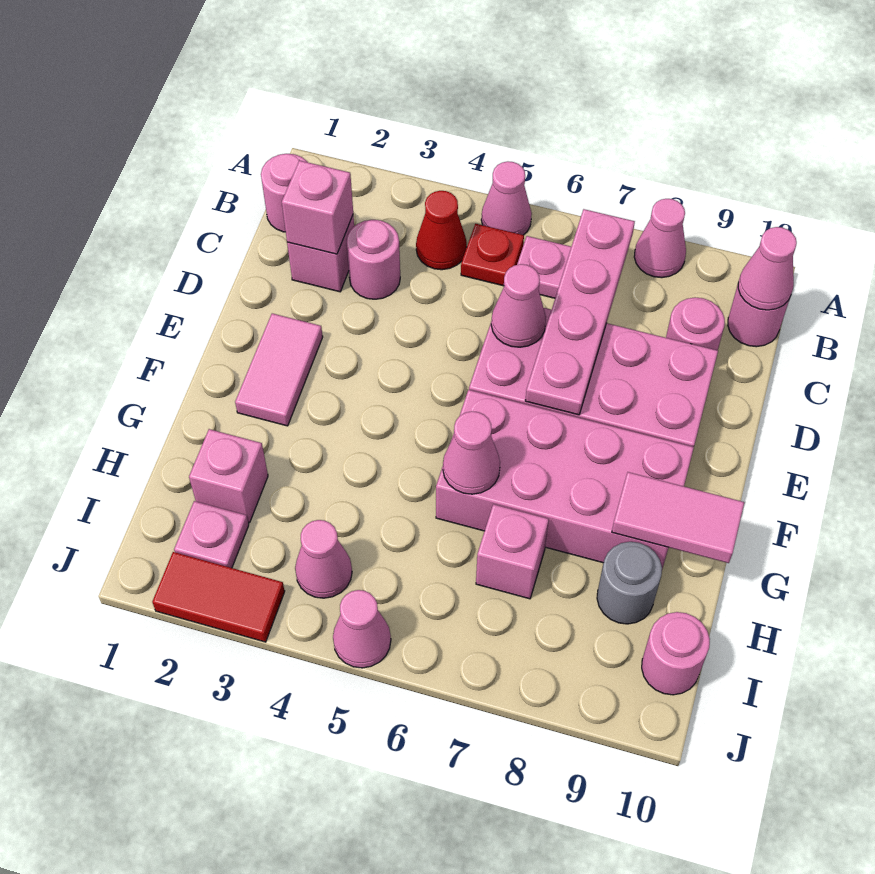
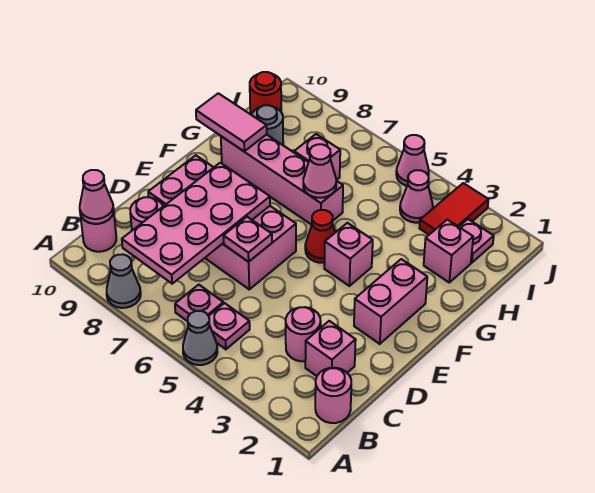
pink cone A5 level 1 -> grey cone A5 level 1
pink cone A8 level 1 -> grey cone A8 level 1
red cone B4 level 1 -> red cone F5 level 1
red plate B5 level 1 -> pink plate B5 level 1
pink plate B7:E7 level 2 -> pink plate B7:E8 level 2
pink brick C2 level 2 -> pink brick F4 level 1
pink cone D6 level 2 -> pink plate D6 level 2
pink tile E2:F2 level 1 -> pink brick E2:F2 level 1
pink brick F6:G9 level 1 -> pink brick G6:G9 level 1
pink round brick I10 level 1 -> red round brick I10 level 1
red tile J2:J3 level 1 -> red tile I3:J3 level 1

